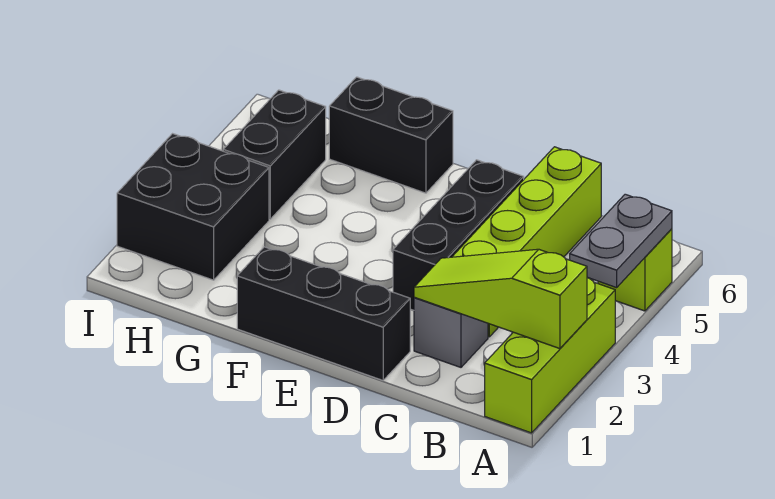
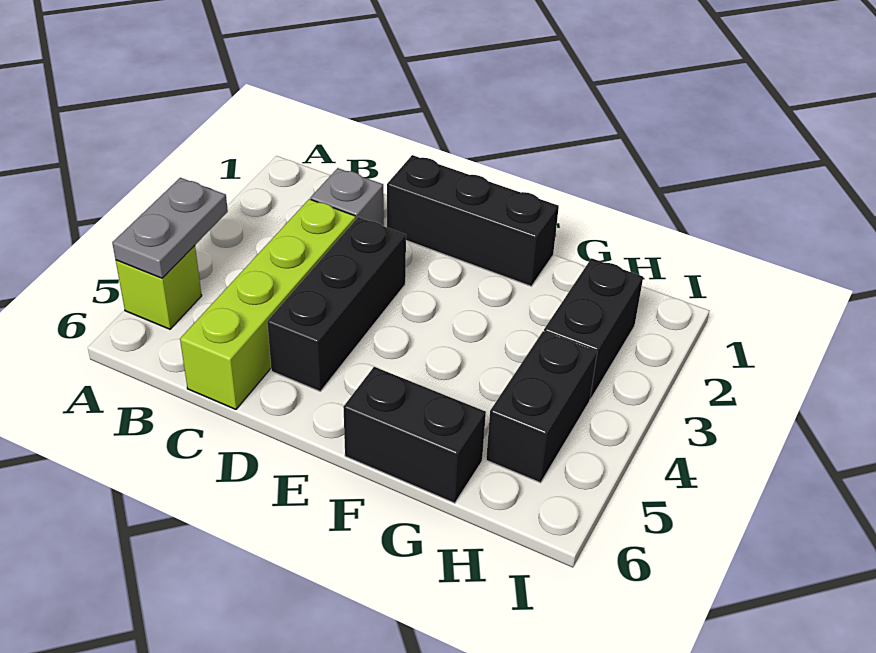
lime brick A1:A3 level 1 -> none
lime slope A2:C2 level 2 top A -> none
black brick H2:I3 level 1 -> black brick H2:H3 level 1

